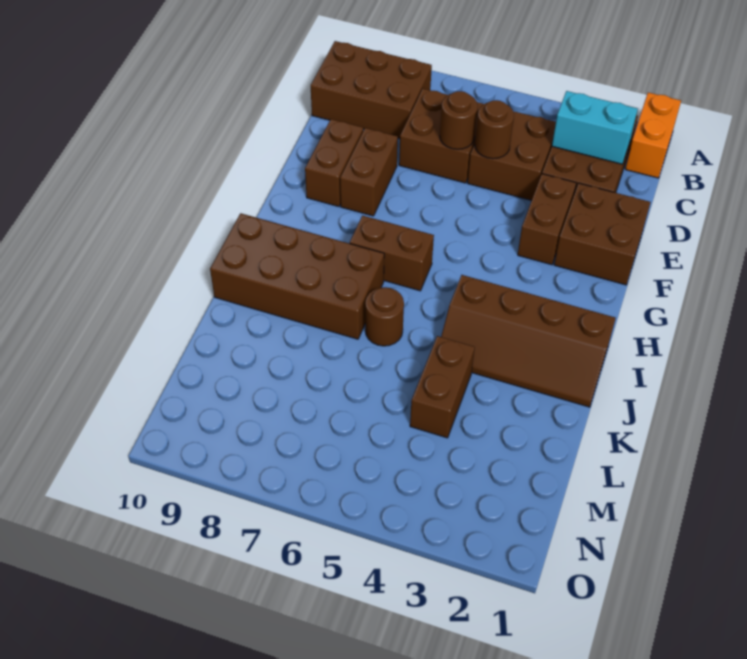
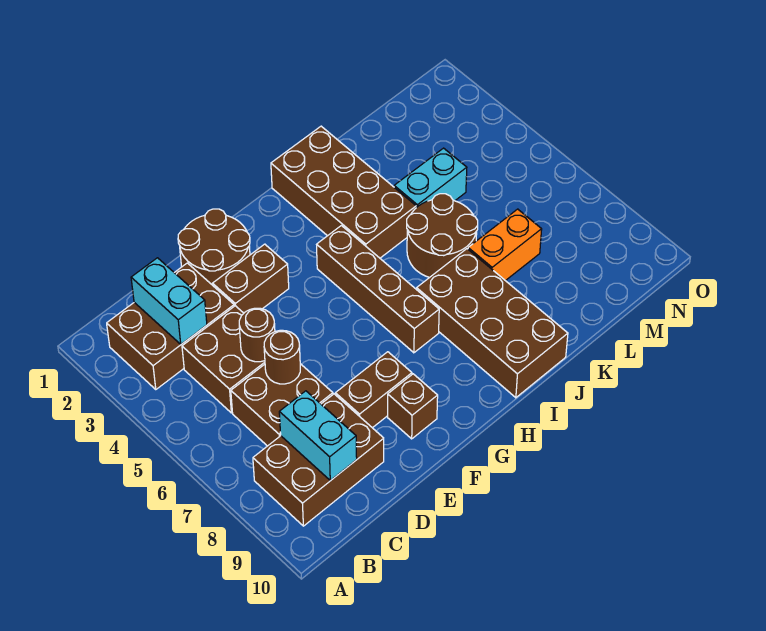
orange brick A1:B1 level 1 -> orange brick K7:L7 level 1
brown brick B8:C10 level 1 -> brown brick B8:D9 level 1
none -> cyan brick C8:C9 level 2
brown brick E1:F2 level 1 -> brown round brick E1:F2 level 1
brown brick E9:F9 level 1 -> brown brick F9 level 1
brown brick H6:H7 level 1 -> brown brick H4:H7 level 1
brown slope I1:J4 level 1 top I -> brown brick I1:J4 level 1
brown round brick J6 level 1 -> brown round brick J5:K6 level 1
brown brick K4:L4 level 1 -> cyan brick K4:L4 level 1

